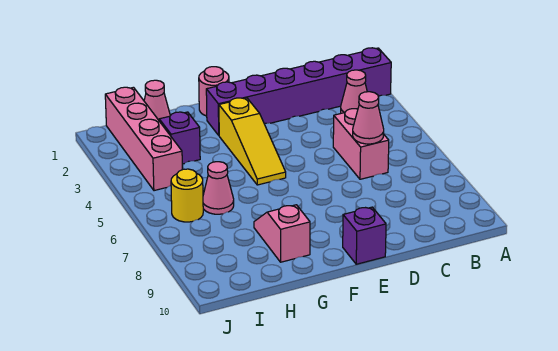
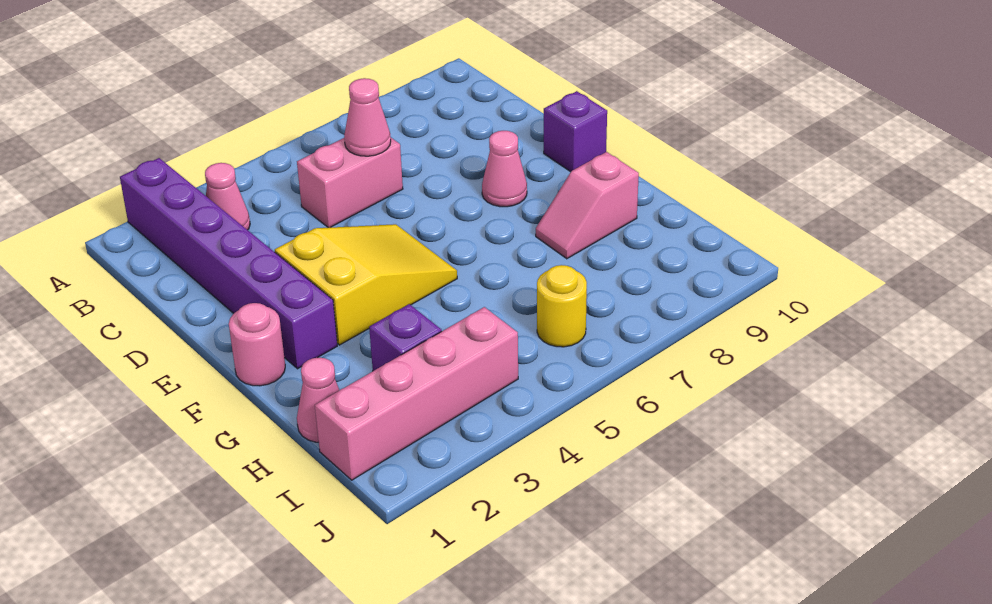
yellow slope F3:F5 level 1 top 3 -> yellow slope E3:F5 level 1 top 3
pink cone H6 level 1 -> pink cone E8 level 1

